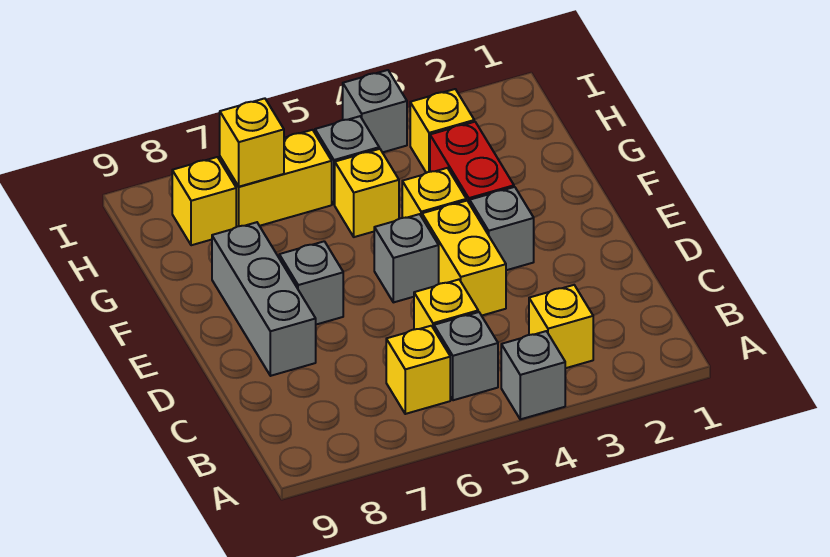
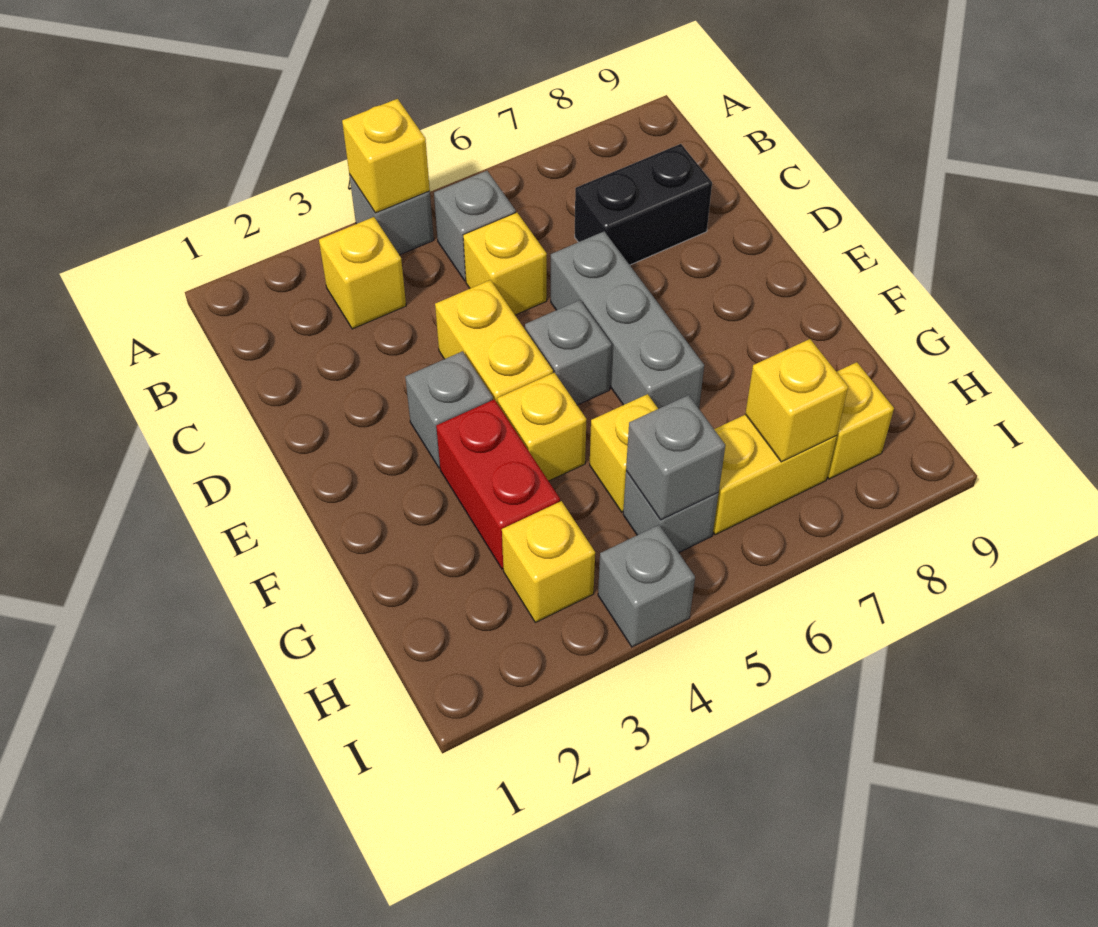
yellow brick B6 level 1 -> yellow brick A4 level 2
none -> black brick C7:C8 level 1
grey brick D8:F8 level 1 -> grey brick D6:F6 level 1
grey brick E7 level 1 -> grey brick H5 level 2

